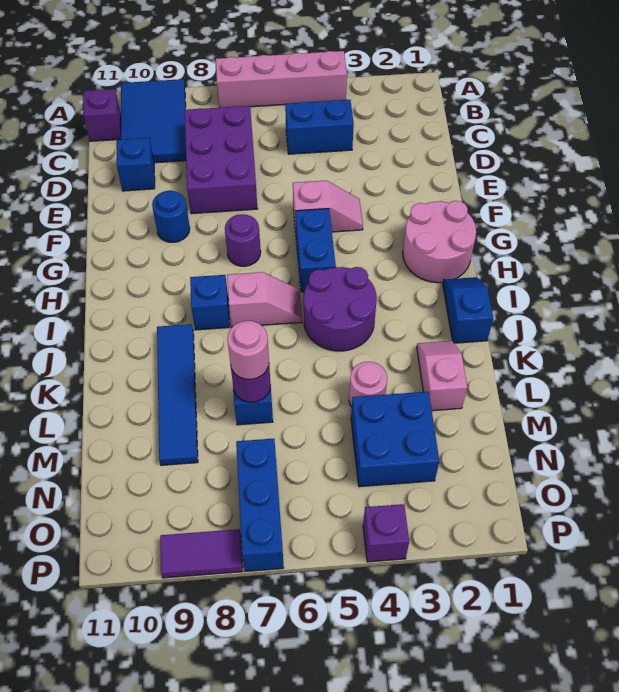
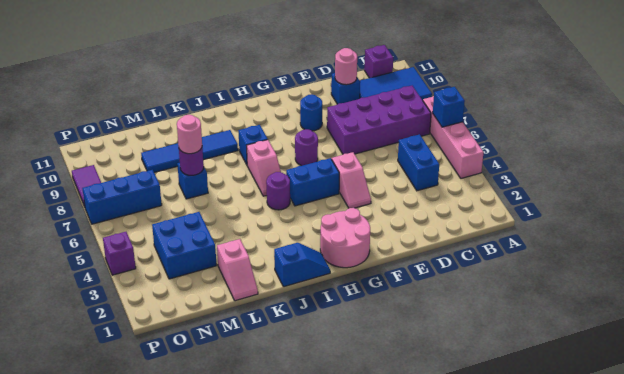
none -> blue brick A6 level 2
purple brick C7:E8 level 1 -> purple brick B7:E8 level 1
purple round brick I4:J5 level 1 -> purple round brick I5 level 1
pink slope K2:L2 level 1 top L -> pink slope L1:L2 level 1 top 2
pink round brick L4 level 1 -> pink round brick D10 level 2

